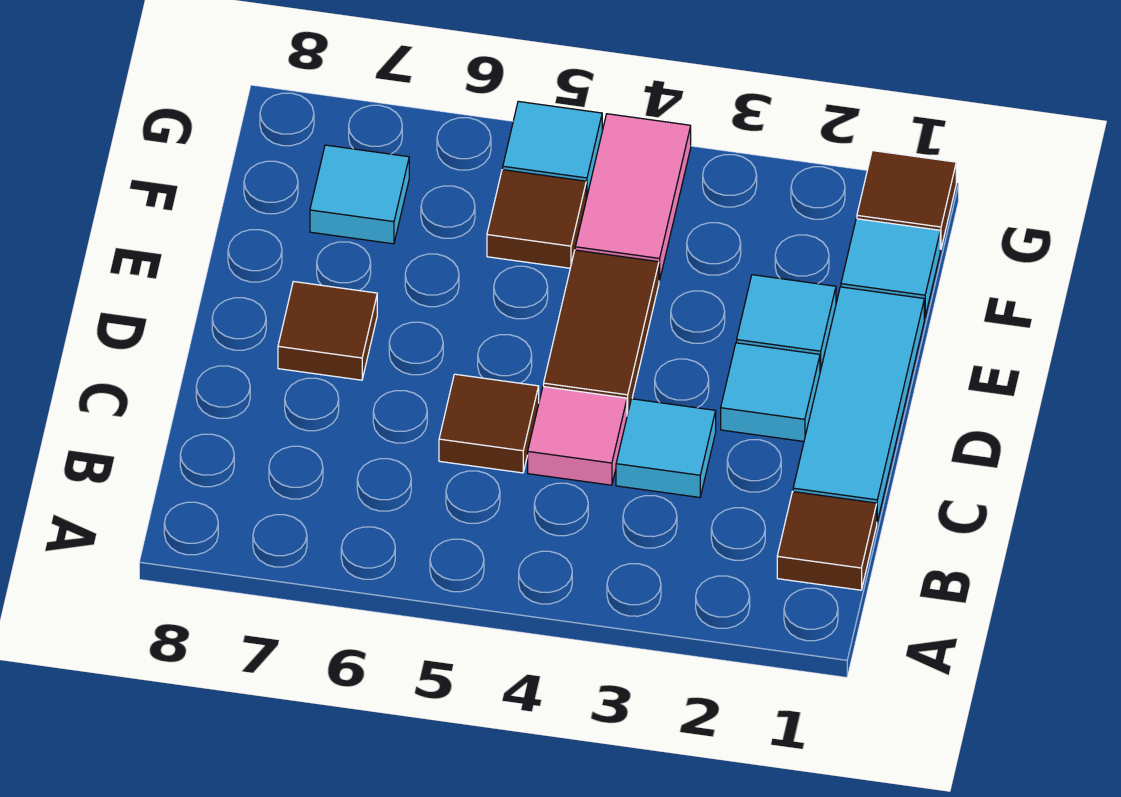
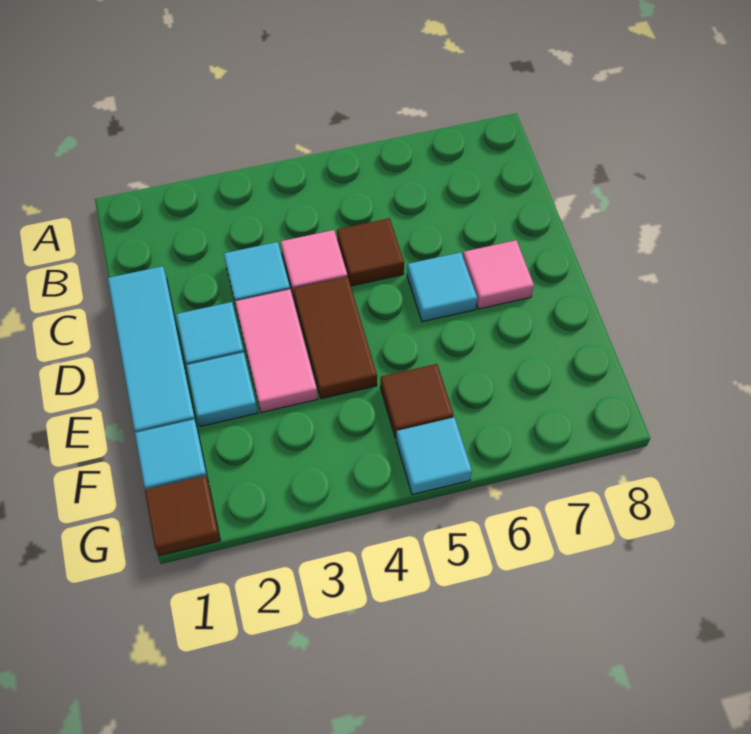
brown tile B1 level 1 -> none
brown tile D7 level 1 -> pink tile D7 level 1
pink tile F4:G4 level 1 -> pink tile D3:E3 level 1
cyan tile F7 level 1 -> cyan tile D6 level 1

